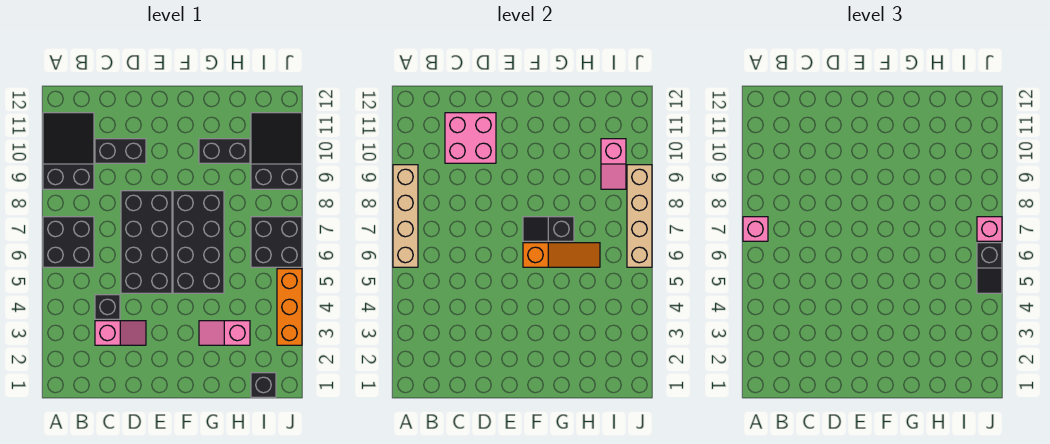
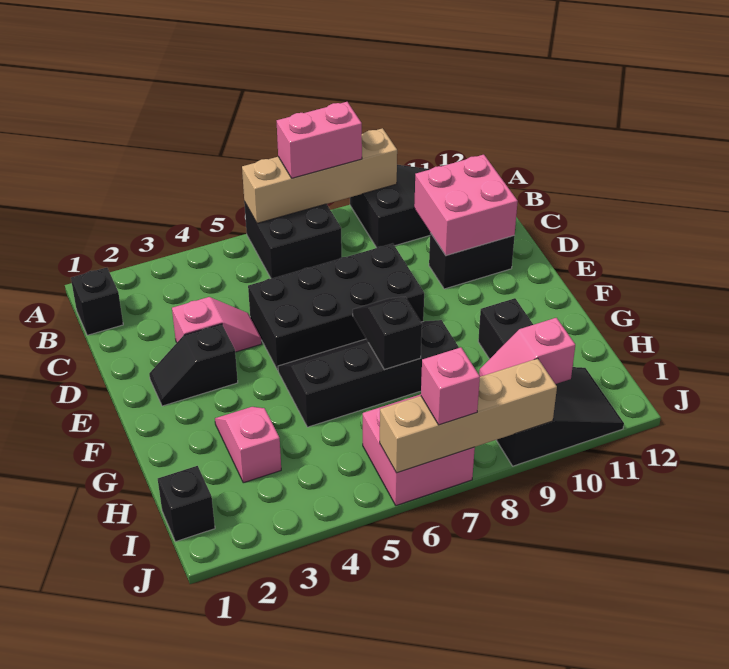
pink brick A7 level 3 -> pink brick A7:A8 level 3
pink slope C3:D3 level 1 top C -> pink slope D3:D4 level 1 top 3
black brick C4 level 1 -> black brick B1 level 1
black brick C10:D10 level 1 -> black brick D10:D11 level 1
black brick F5:G8 level 1 -> black slope F5:G8 level 1 top G
orange slope F6:H6 level 2 top F -> none
black brick I6:J7 level 1 -> pink brick I6:J7 level 1
orange brick J3:J5 level 1 -> none
black slope J5:J6 level 3 top 6 -> black slope E2:E3 level 1 top 3

